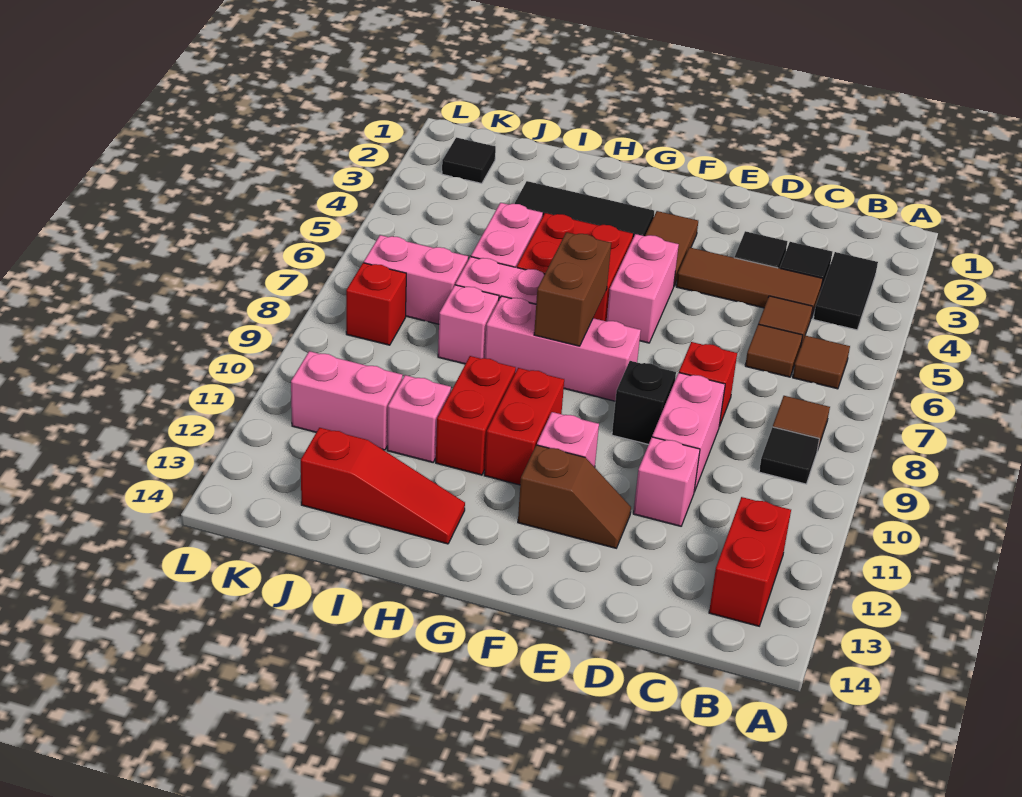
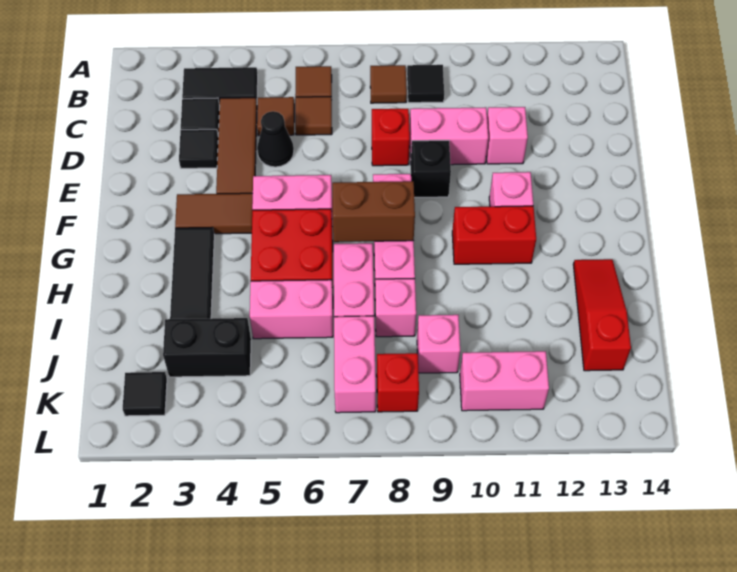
red brick B12:B13 level 1 -> none
none -> black cone D5 level 1
brown slope E12:F12 level 1 top F -> none
red brick H10:H11 level 1 -> none
pink brick I11 level 1 -> pink brick J9 level 1
none -> black brick J3:J4 level 1
pink brick J11:K11 level 1 -> pink brick K10:K11 level 1

